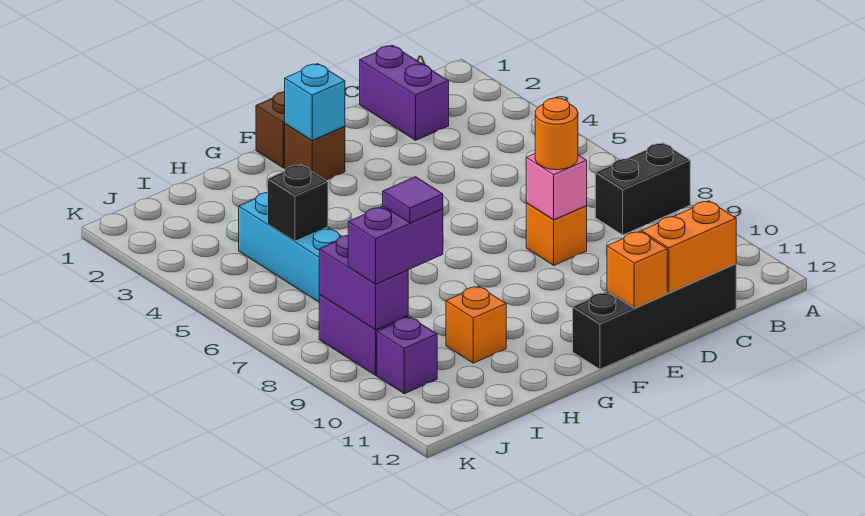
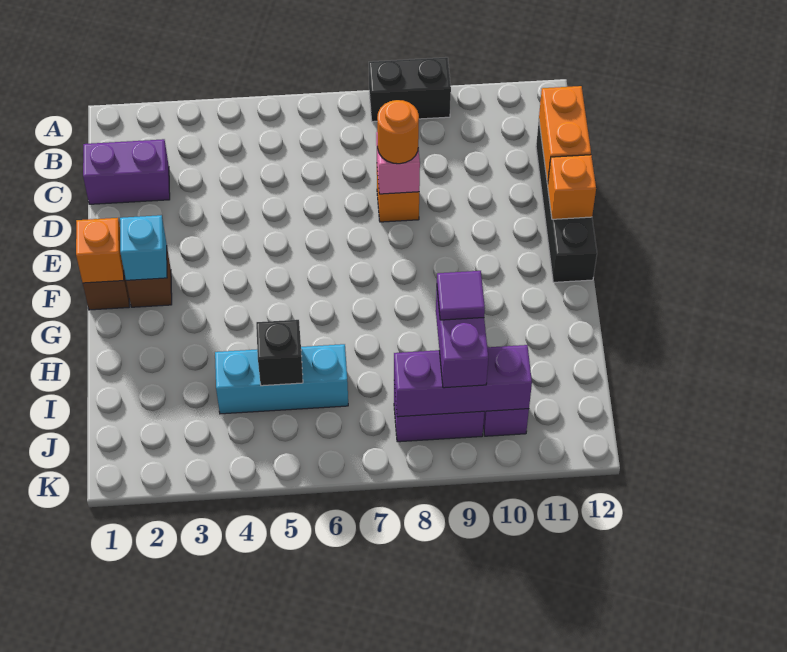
black brick A8:B8 level 1 -> black brick A8:A9 level 1
orange brick H10 level 1 -> orange brick F1 level 2
purple brick J8:J9 level 2 -> purple brick J8:J10 level 2

